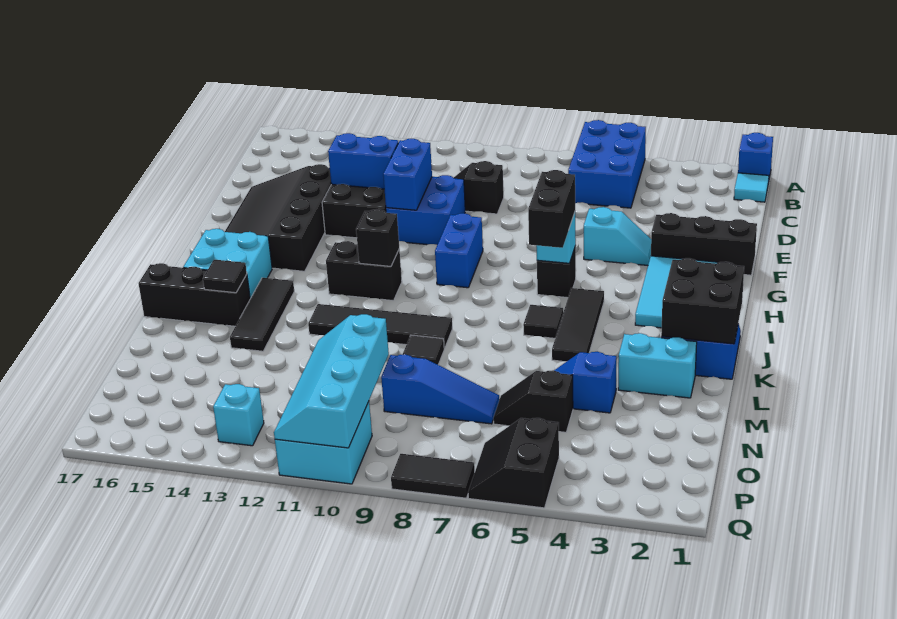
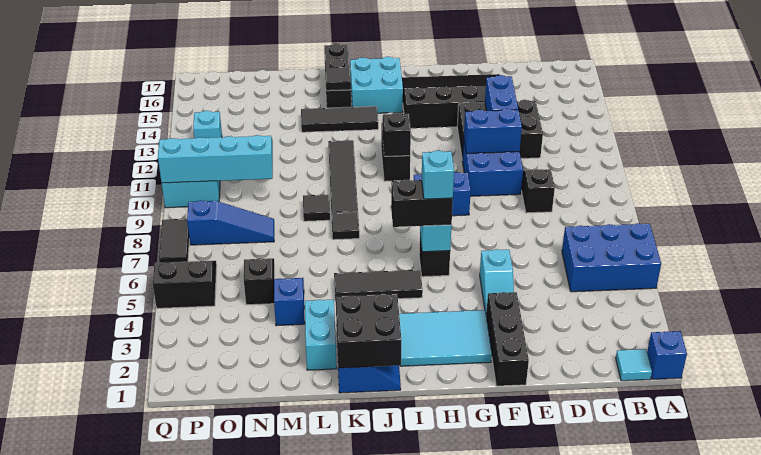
none -> cyan brick H6 level 4
black tile J6 level 1 -> black tile K8 level 1
blue slope N7:N9 level 1 top 9 -> blue slope N8:P8 level 1 top P

